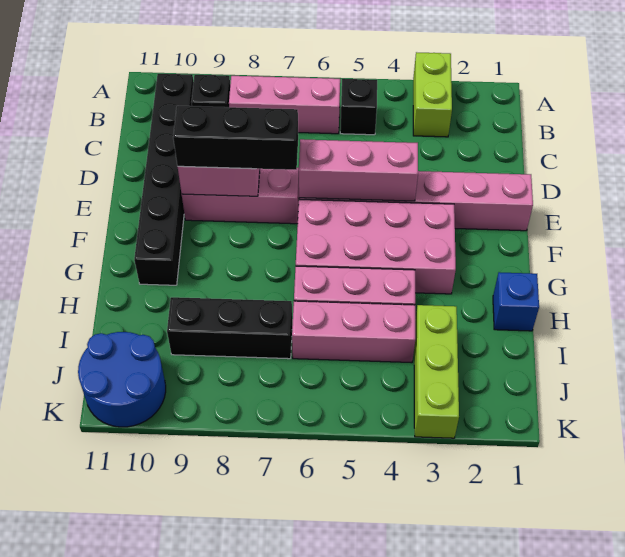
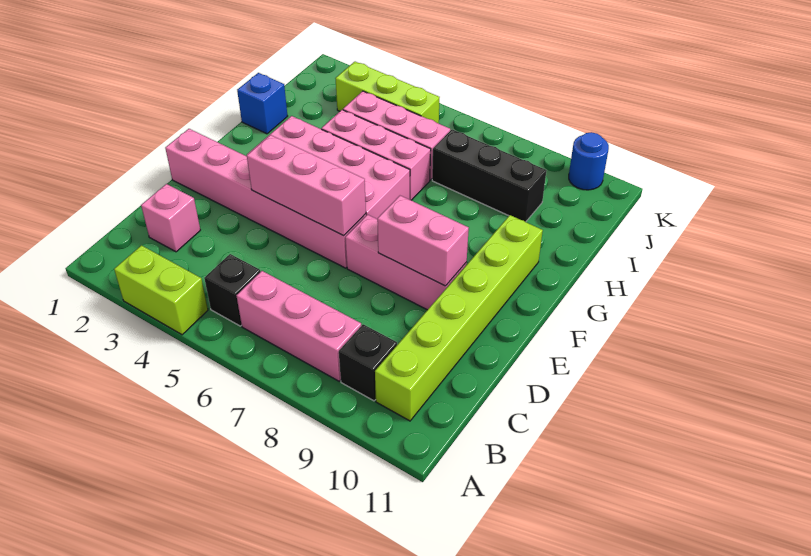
lime brick A3:B3 level 1 -> lime brick A3:A4 level 1
black brick B10:G10 level 1 -> lime brick B10:G10 level 1
none -> pink brick C2 level 1
black brick E7:E9 level 3 -> none
lime brick I3:K3 level 1 -> lime brick J3:J5 level 1
blue round brick J10:K11 level 1 -> blue round brick K10 level 1

